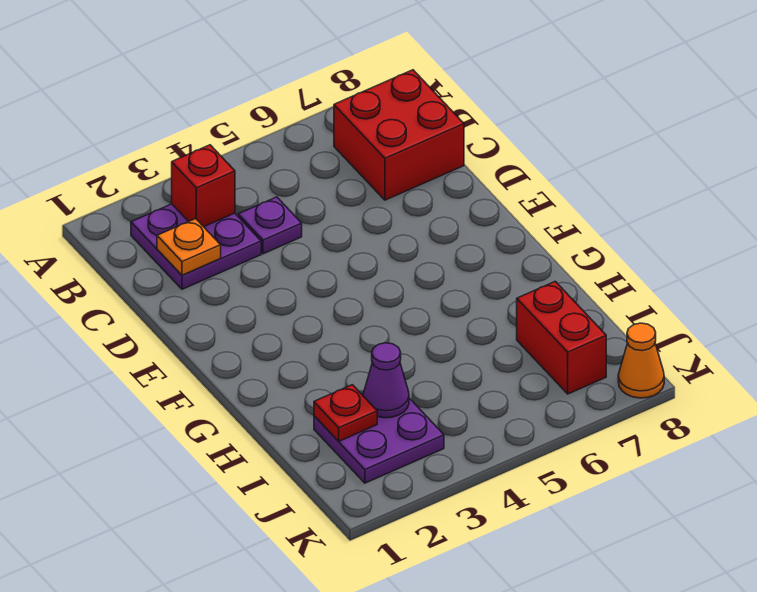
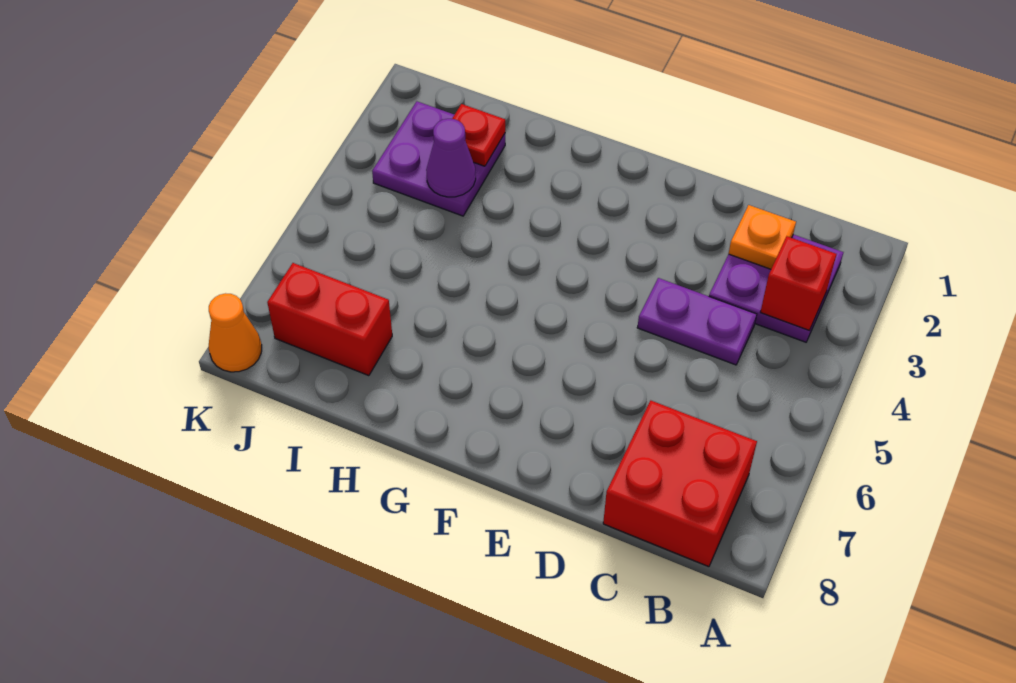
purple plate C4 level 1 -> purple plate C4:D4 level 1

